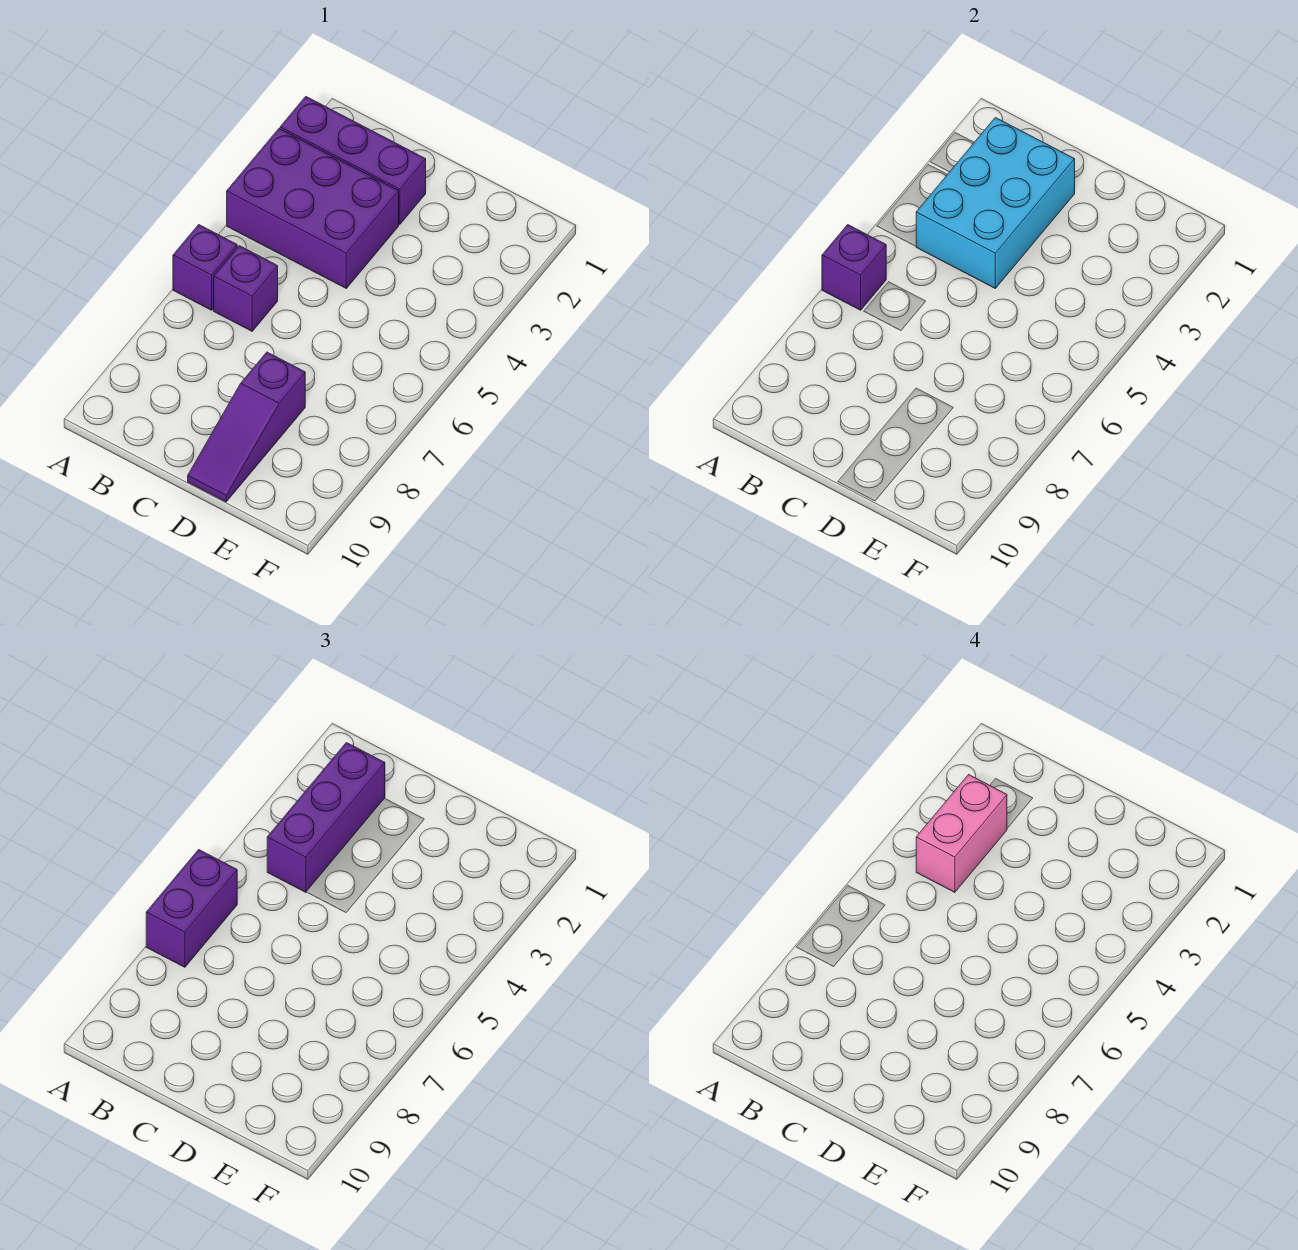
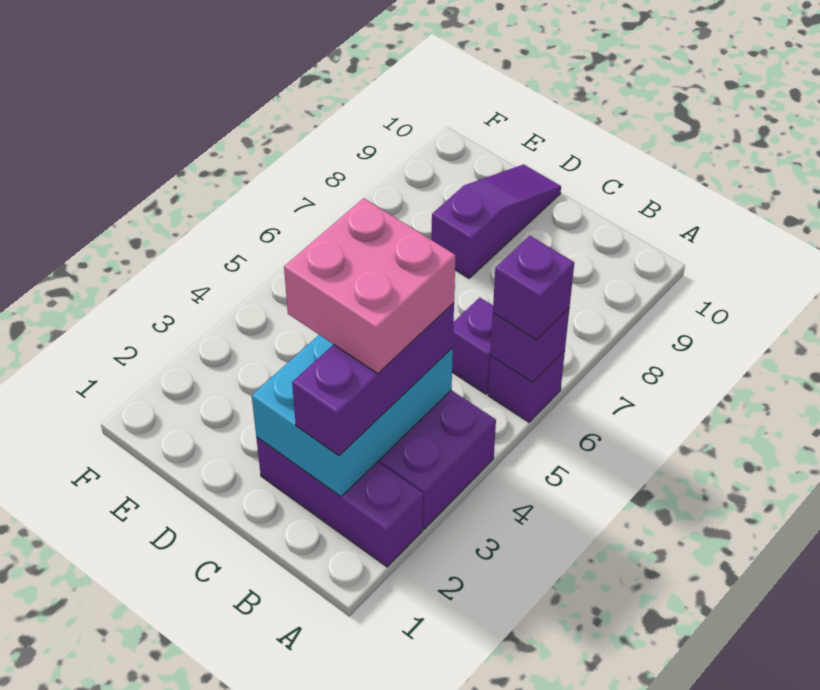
purple brick A6:A7 level 3 -> purple brick A6 level 3
pink brick B3:B4 level 4 -> pink brick B3:C4 level 4

